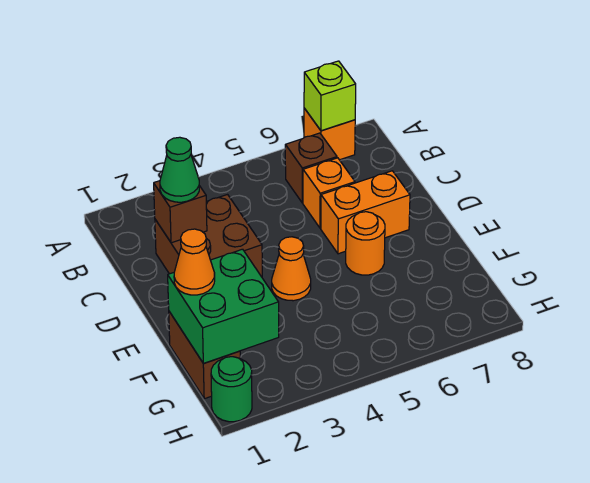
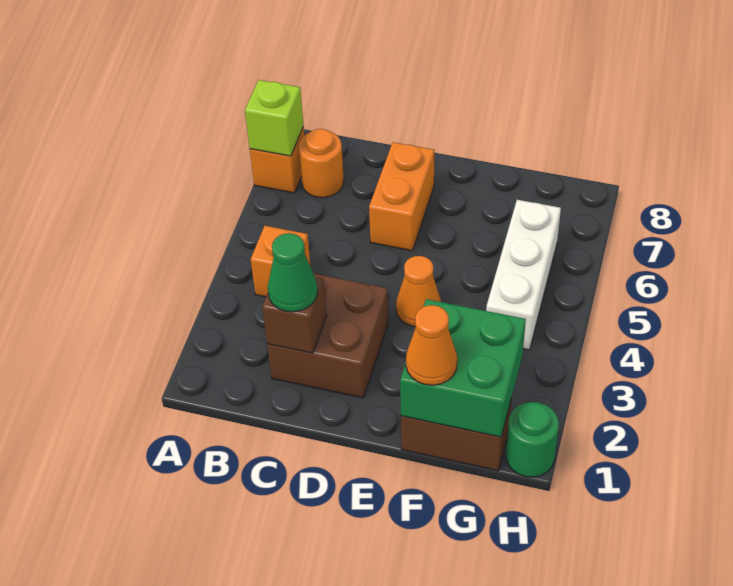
brown brick B6 level 1 -> none
orange brick C6 level 1 -> orange brick B4 level 1
orange round brick E6 level 1 -> orange round brick B7 level 1
none -> white brick G4:G6 level 1

